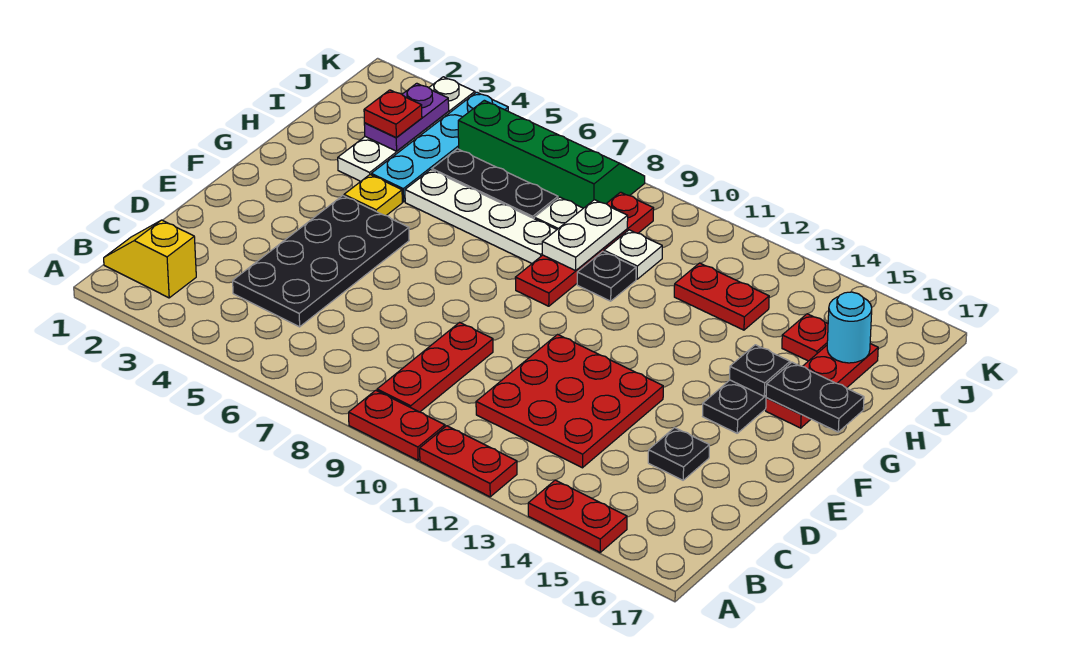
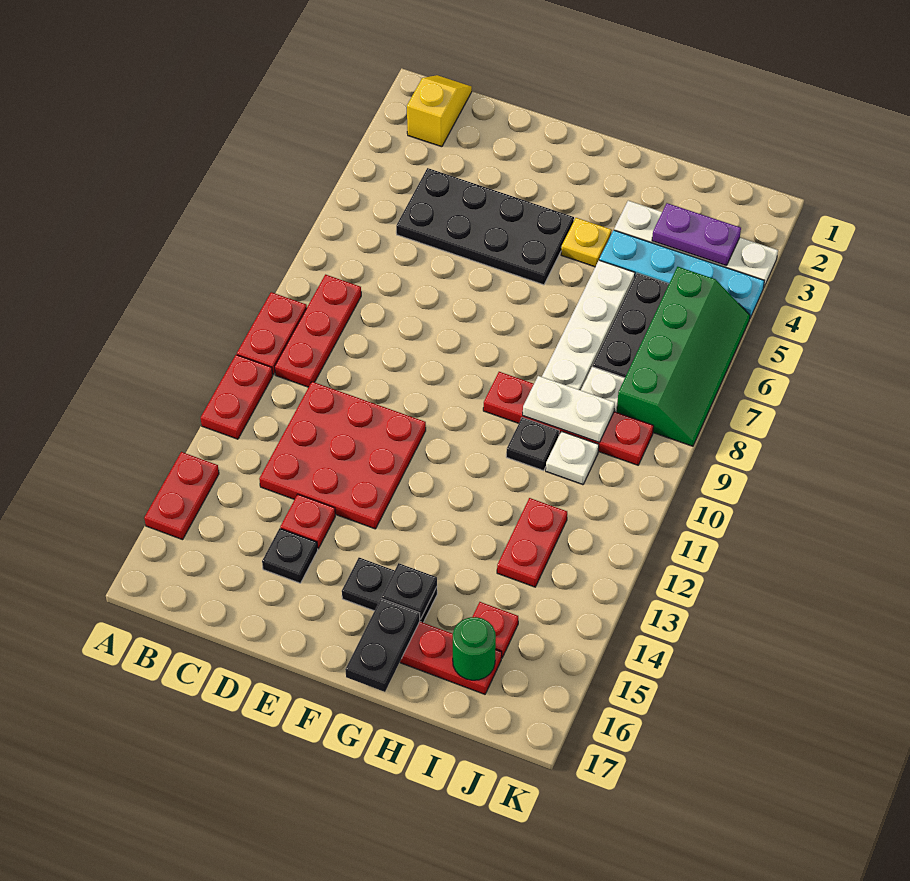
red plate B9:D9 level 1 -> red plate B8:B10 level 1
red plate I3 level 3 -> red plate D14 level 1
cyan round brick I16 level 2 -> green round brick I16 level 2

